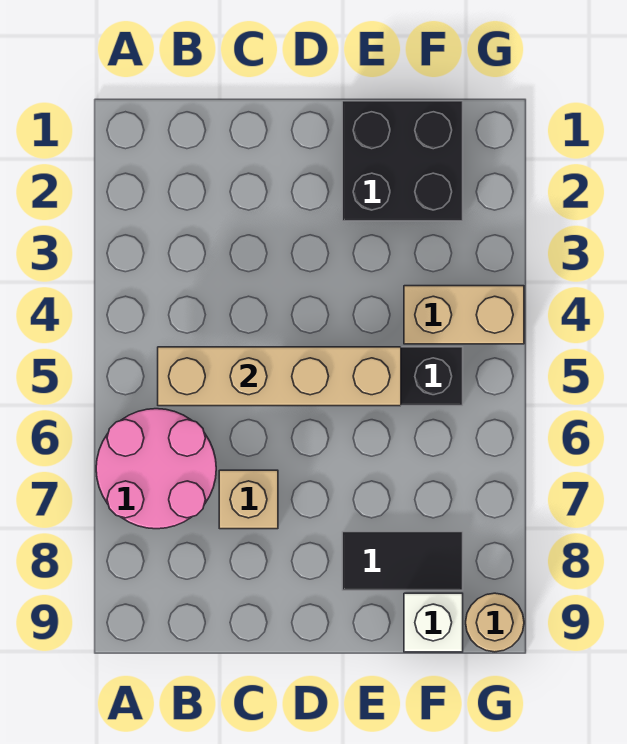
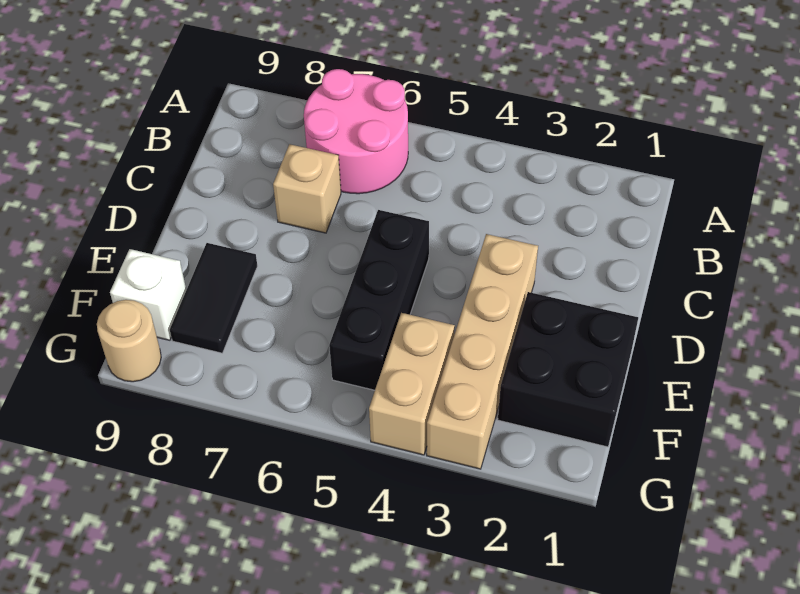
tan brick B5:E5 level 2 -> tan brick D3:G3 level 1

